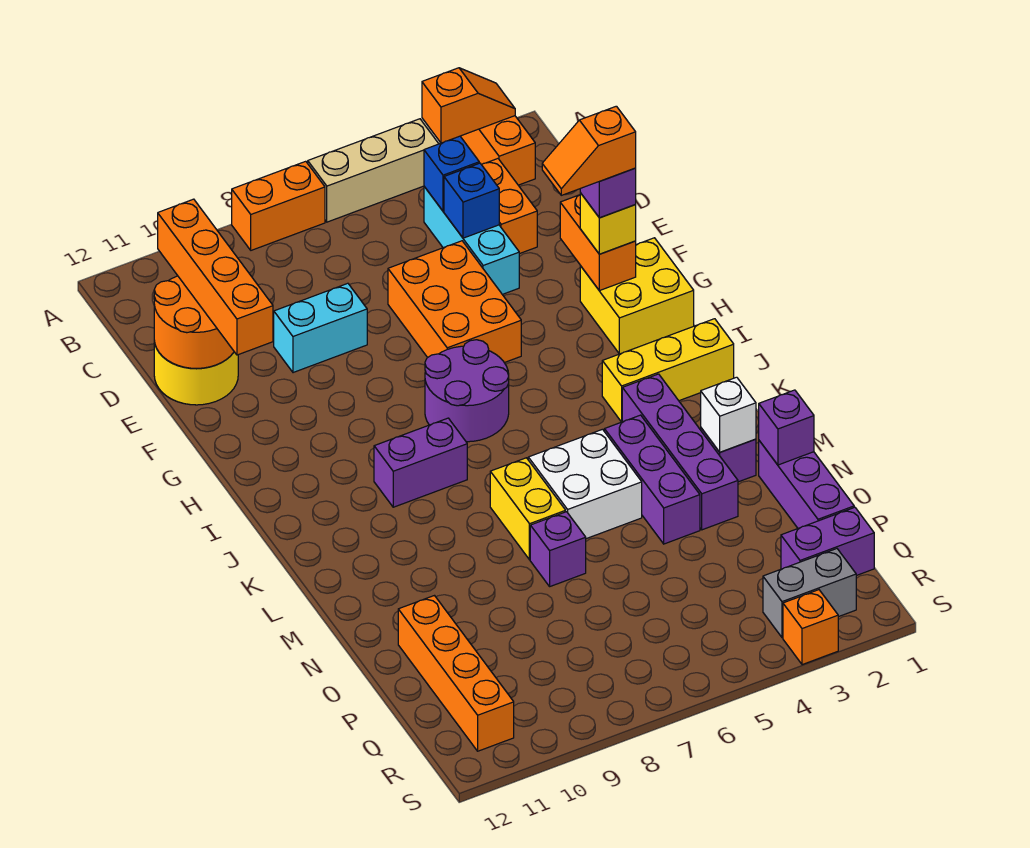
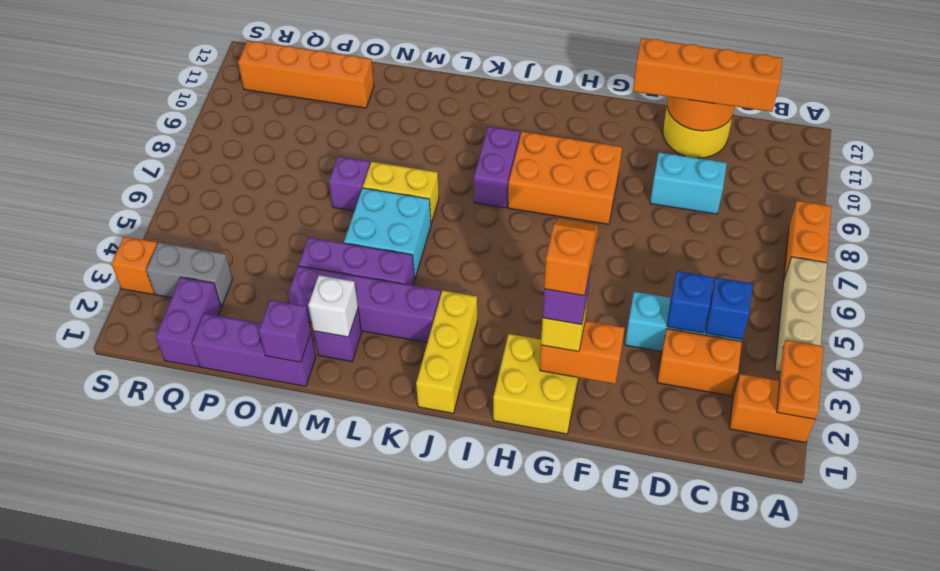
orange slope A2:A3 level 2 top 3 -> orange plate A2:A3 level 2
orange brick E5:G6 level 1 -> orange brick G8:I9 level 1
cyan brick E8:E9 level 1 -> cyan brick D9:E9 level 1
purple round brick H6:I7 level 1 -> none
white brick L5:M6 level 1 -> cyan brick L5:M6 level 1
grey brick R2:R3 level 1 -> grey brick Q3:R3 level 1

